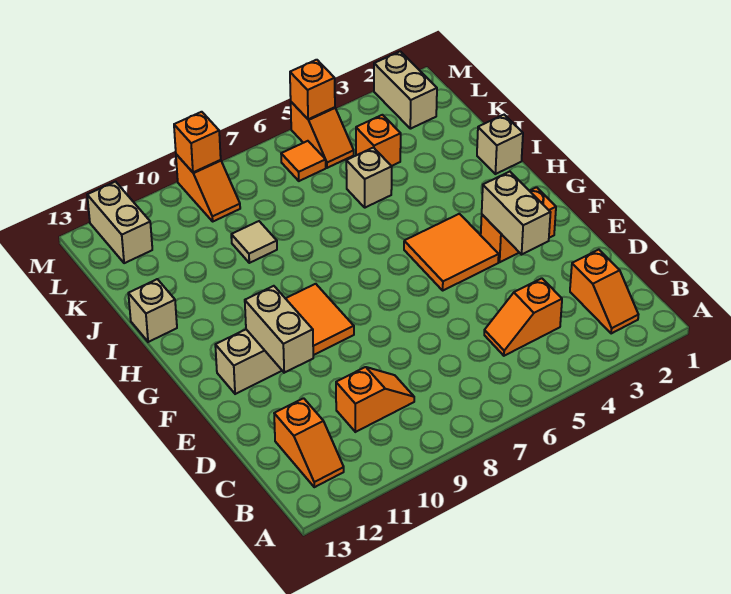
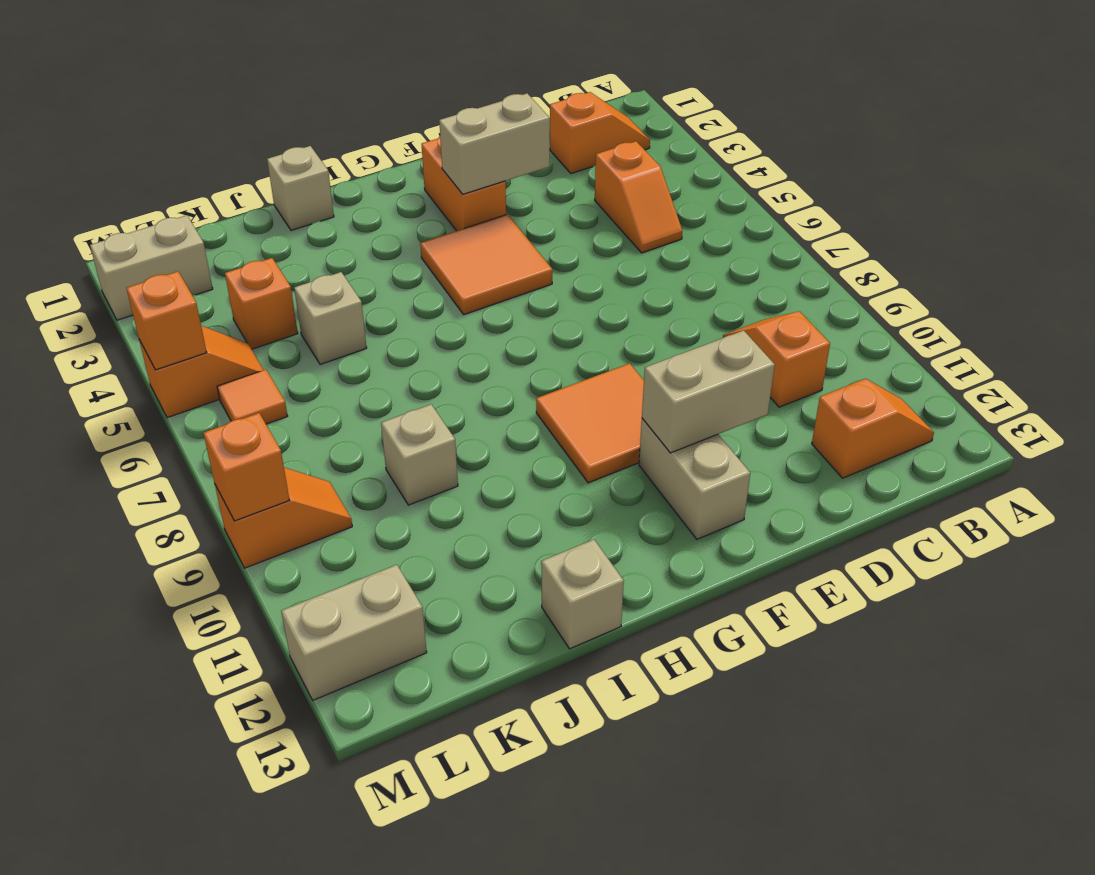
tan tile J9 level 1 -> tan brick J9 level 1

